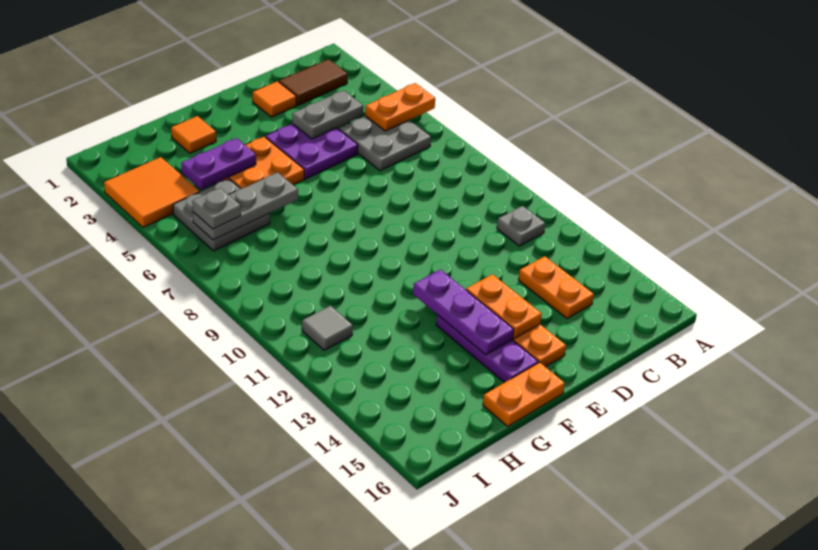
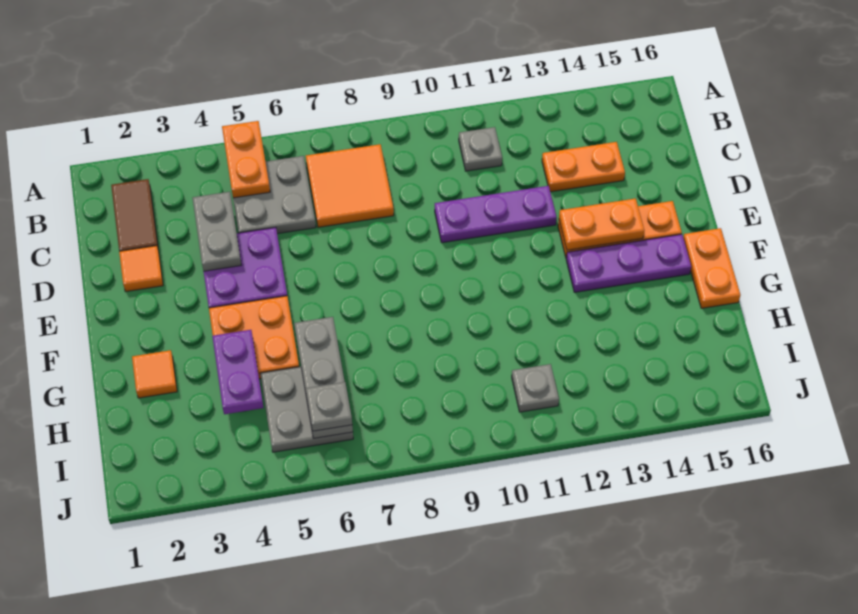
purple plate F12:F14 level 2 -> purple plate D10:D12 level 1
orange tile I3:J4 level 1 -> orange tile B7:C8 level 1
grey tile I11 level 1 -> grey plate I11 level 1

